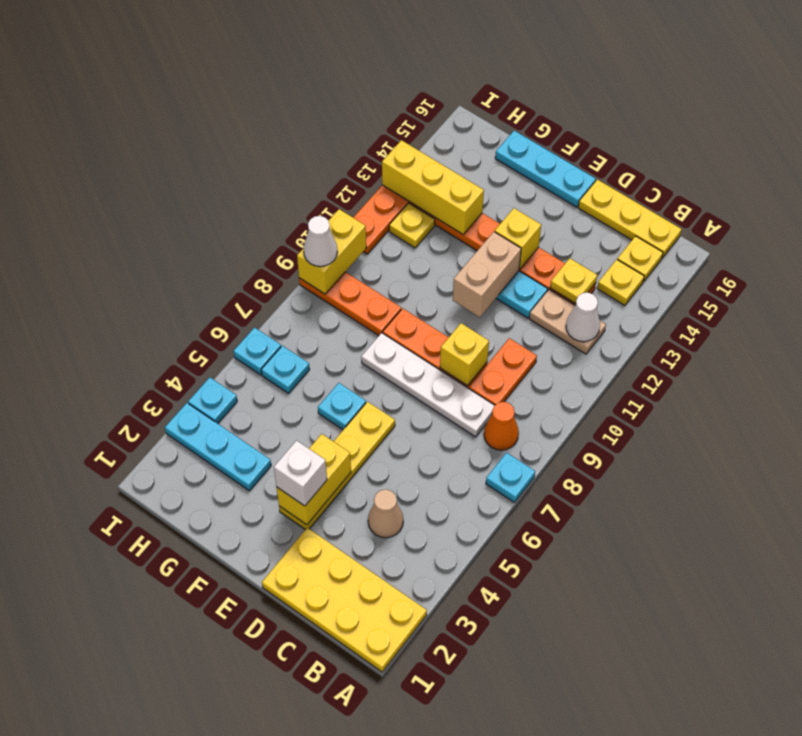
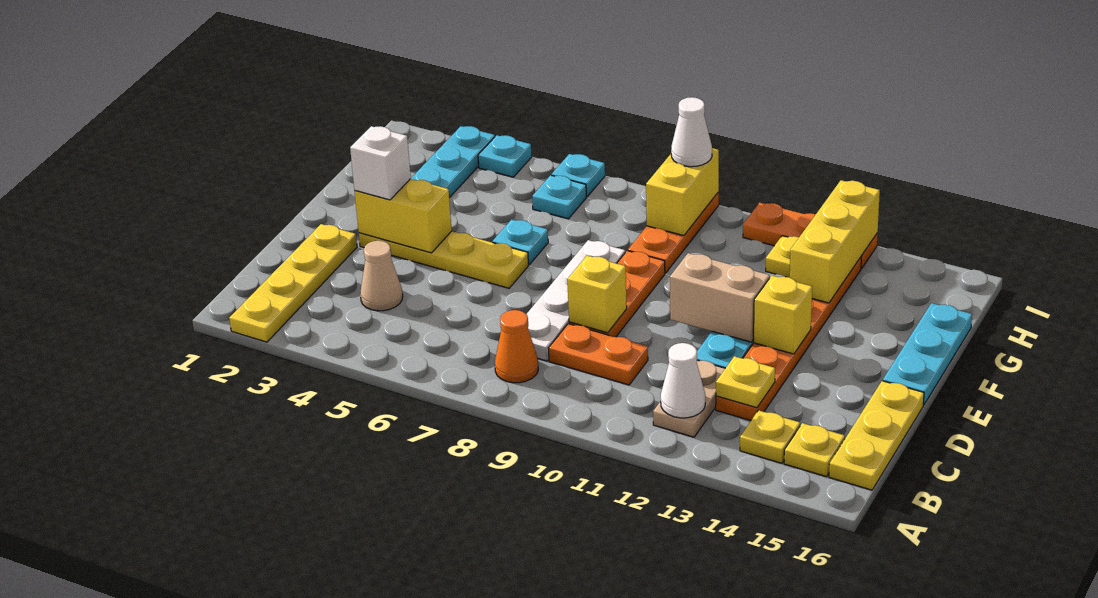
yellow plate A1:D2 level 1 -> yellow plate A2:D2 level 1
cyan plate A7 level 1 -> none
yellow brick I9:I10 level 2 -> yellow brick H9:I9 level 2

